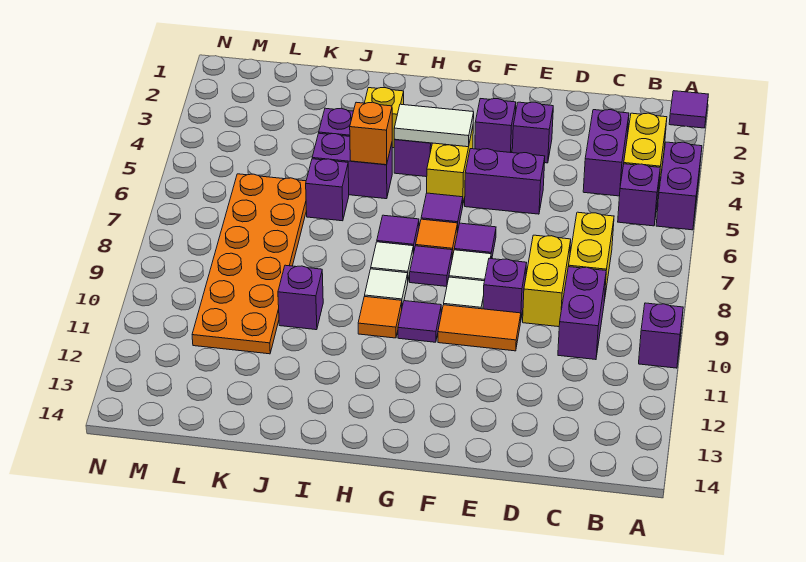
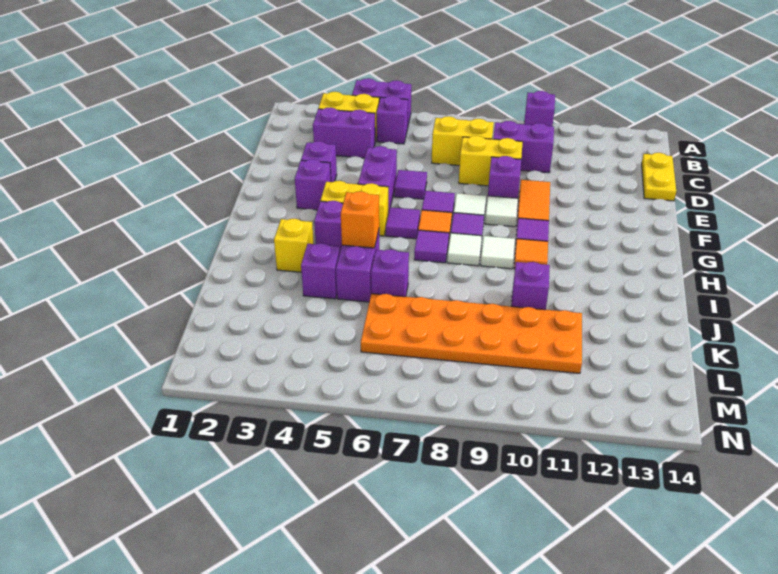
purple tile A1 level 1 -> purple tile E6 level 1
none -> yellow plate C14:D14 level 1
white tile G4:H4 level 2 -> none

